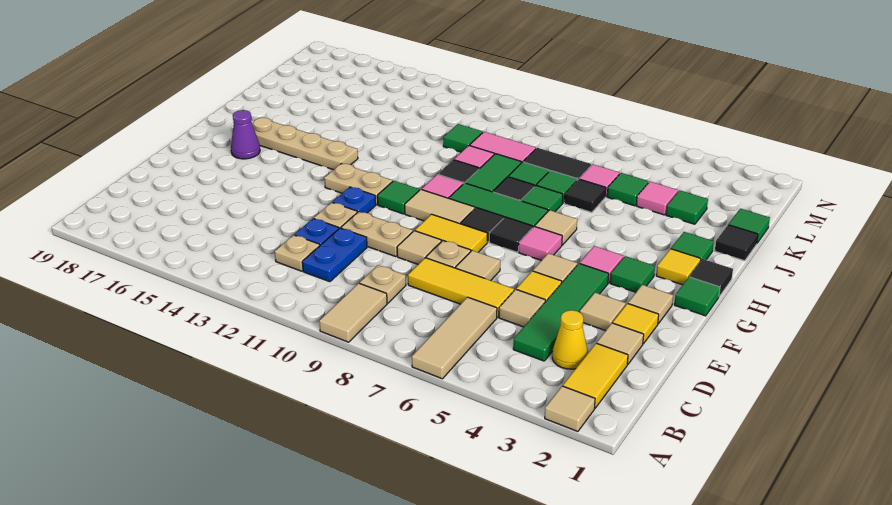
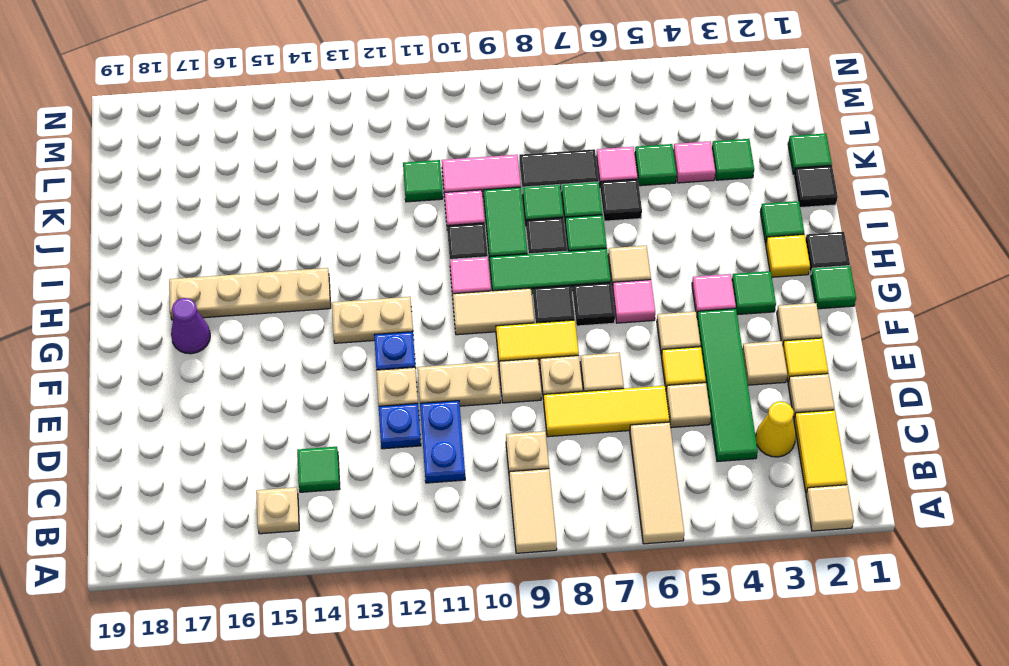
tan plate C12 level 1 -> tan plate B15 level 1
green tile G11 level 1 -> green tile C14 level 1

